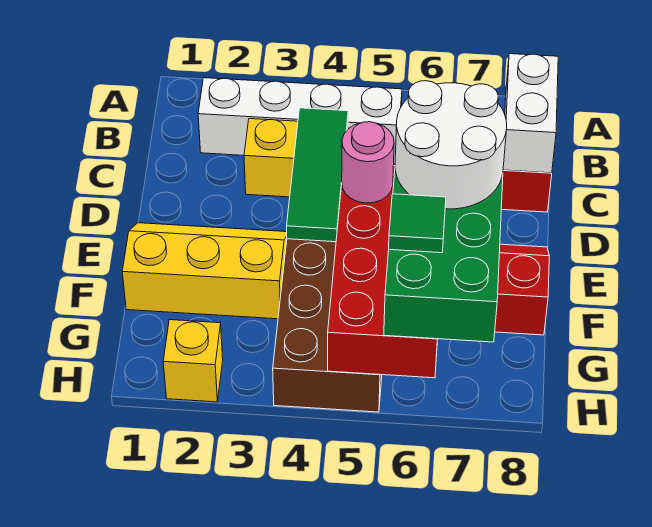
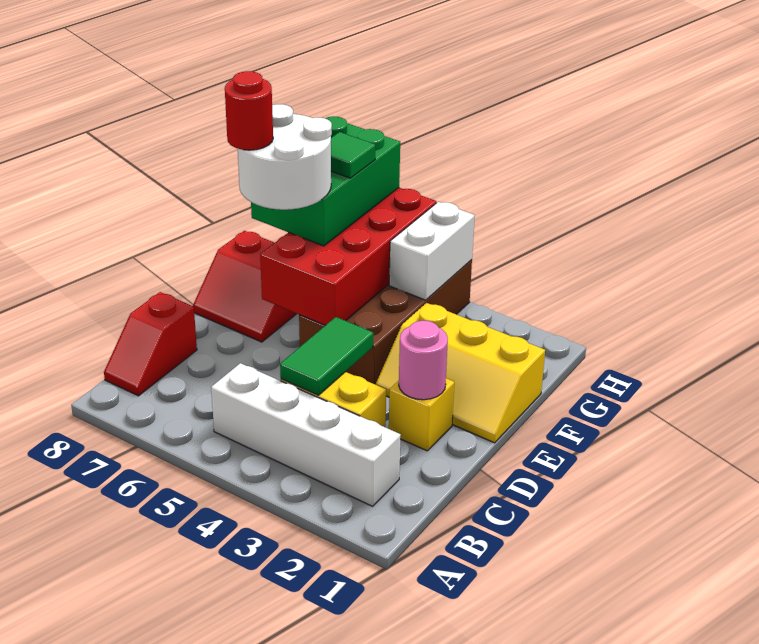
white brick B8:C8 level 2 -> white brick G4:H4 level 2
green tile C4:E4 level 2 -> green tile C4:D4 level 2
pink round brick E5 level 3 -> pink round brick D2 level 2
none -> red round brick E7 level 5
yellow brick H2 level 1 -> yellow brick D2 level 1

